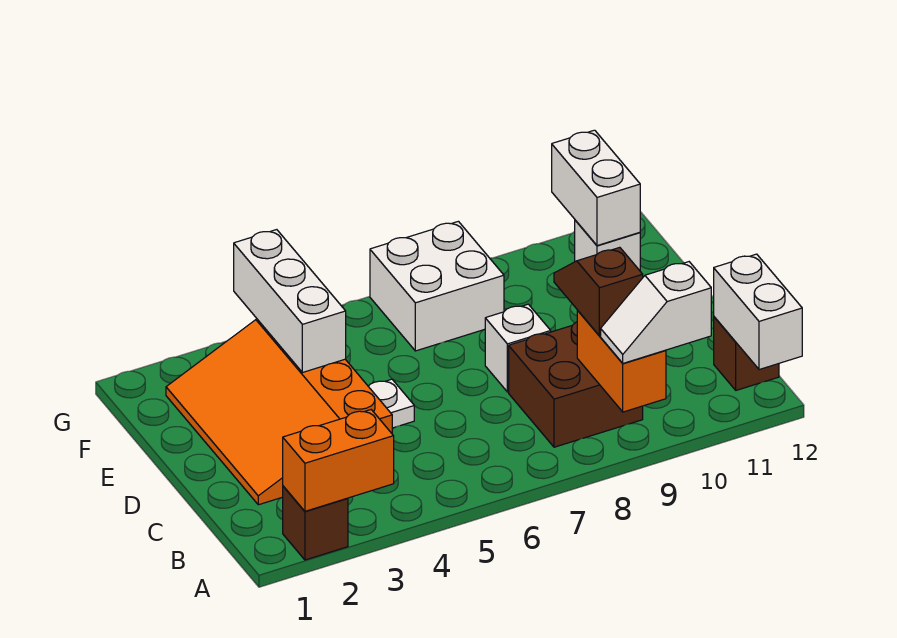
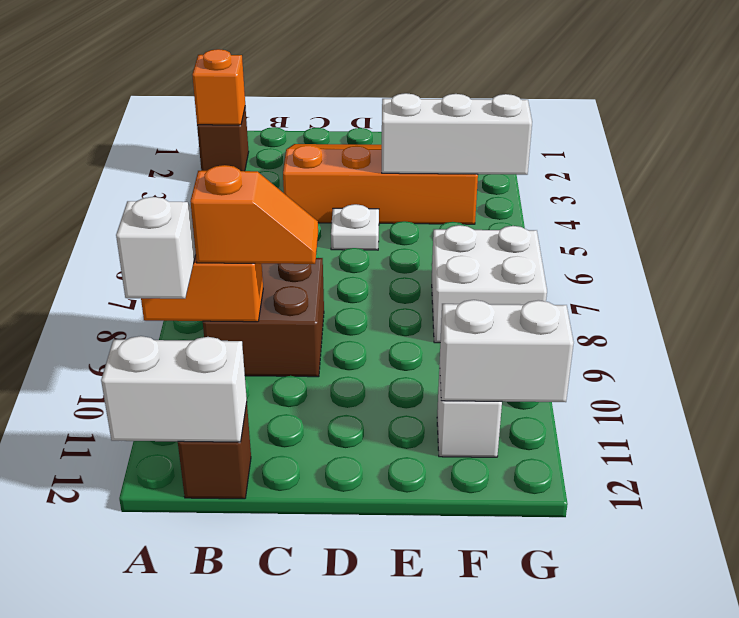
orange brick A2:A3 level 2 -> orange brick A2 level 2
brown slope B9:C9 level 3 top B -> orange slope B9:C9 level 3 top B
white brick D8 level 1 -> none

